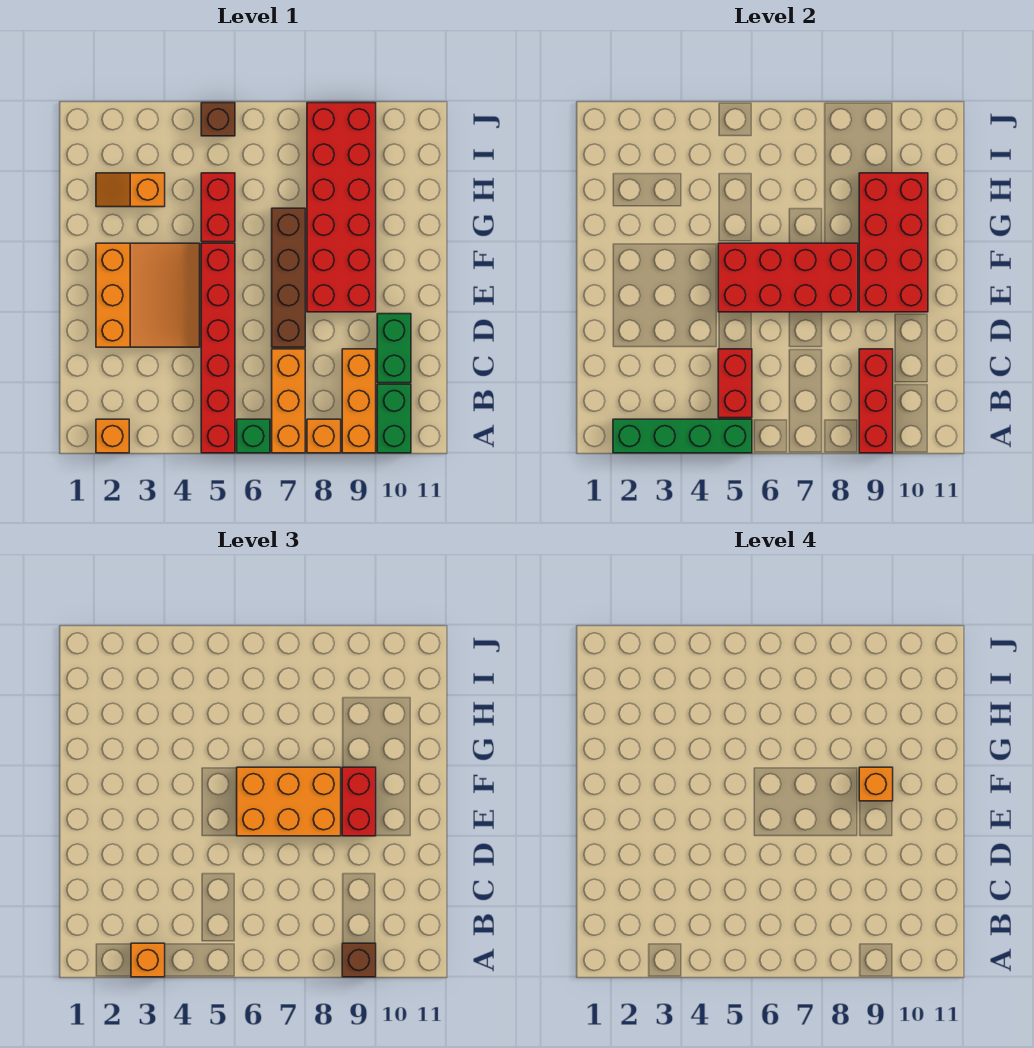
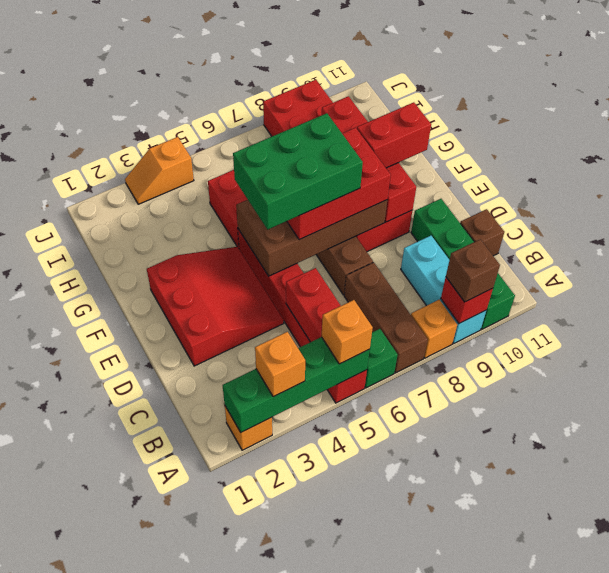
orange brick A7:C7 level 1 -> brown brick A7:C7 level 1
orange brick A9:C9 level 1 -> cyan brick A9:C9 level 1
red brick A9:C9 level 2 -> red brick A9 level 2
orange slope D2:F4 level 1 top 2 -> red slope D2:F4 level 1 top 2
red brick E5:F8 level 2 -> brown brick E5:F8 level 2
none -> green brick E5:F7 level 4
orange brick E6:F8 level 3 -> red brick E6:F8 level 3
red brick E9:H10 level 2 -> red brick E9:H9 level 2
red brick E9:F9 level 3 -> red brick F9:F10 level 3
orange brick F9 level 4 -> orange brick A5 level 3
orange slope H2:H3 level 1 top 3 -> orange slope J3:J4 level 1 top 4
brown brick J5 level 1 -> brown brick C11 level 1

